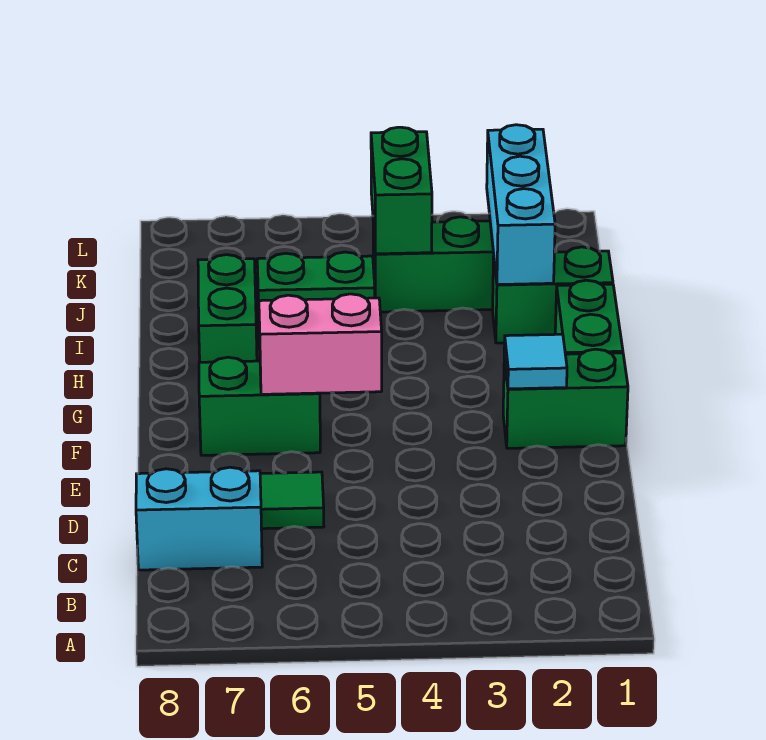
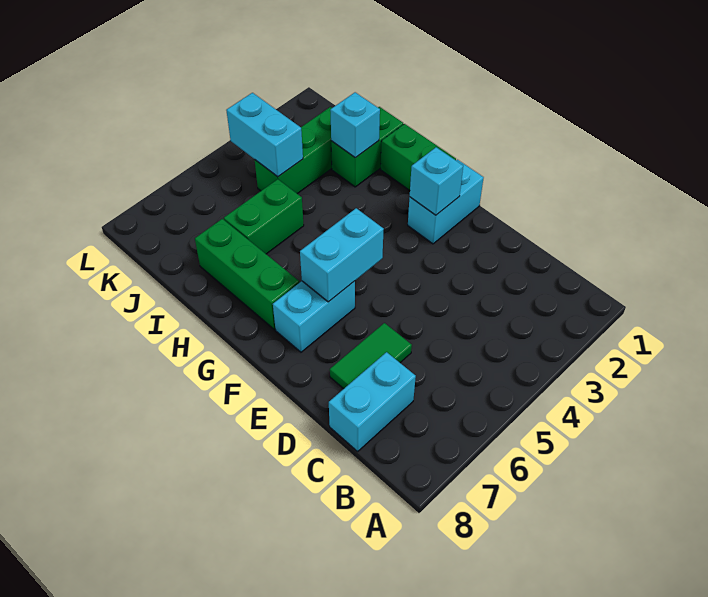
green brick F1:F2 level 1 -> cyan brick F1:F2 level 1
cyan tile F2 level 2 -> cyan brick F2 level 2
pink brick F5:F6 level 2 -> cyan brick F5:F6 level 2
green brick F6:F7 level 1 -> cyan brick F6:F7 level 1
green brick H7:I7 level 1 -> green brick G7:I7 level 1
cyan brick I2:K2 level 2 -> cyan brick I2 level 2
green brick J4:K4 level 2 -> cyan brick J4:K4 level 2

